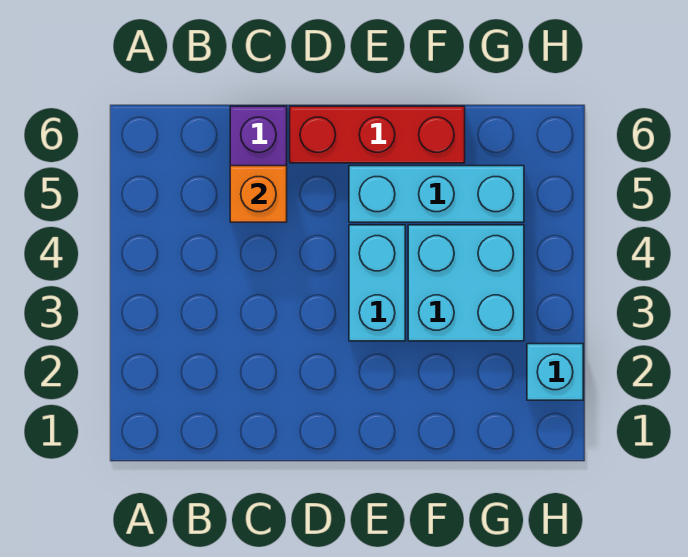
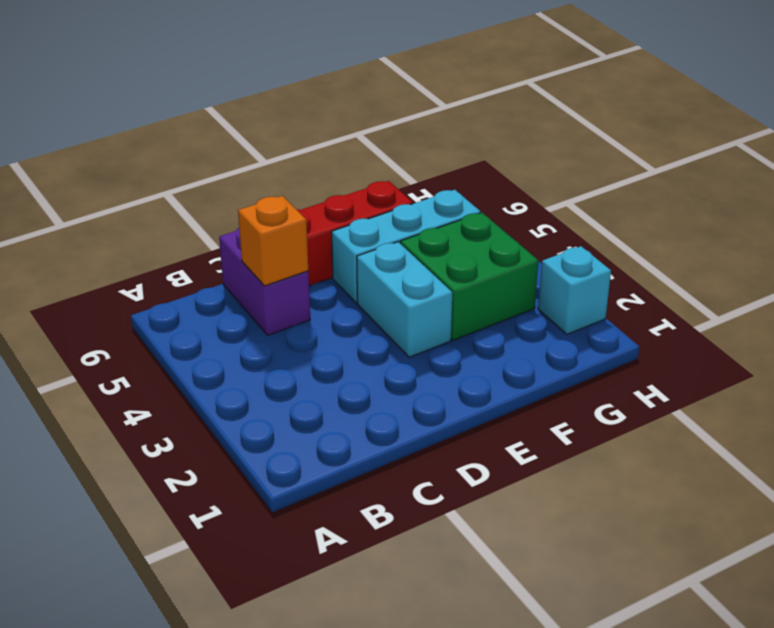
cyan brick F3:G4 level 1 -> green brick F3:G4 level 1

